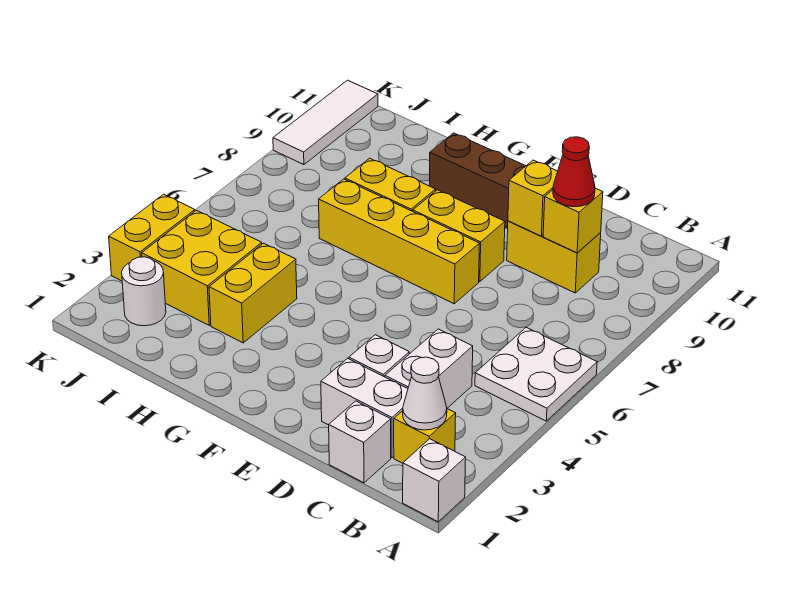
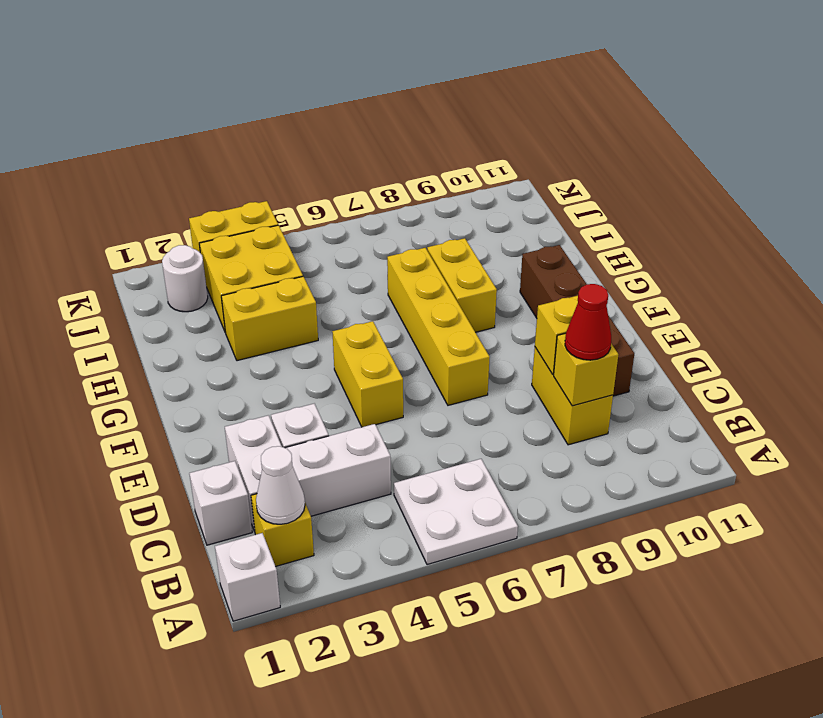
yellow brick E8:F8 level 1 -> yellow brick E5:F5 level 1
white tile K9:K11 level 1 -> none

